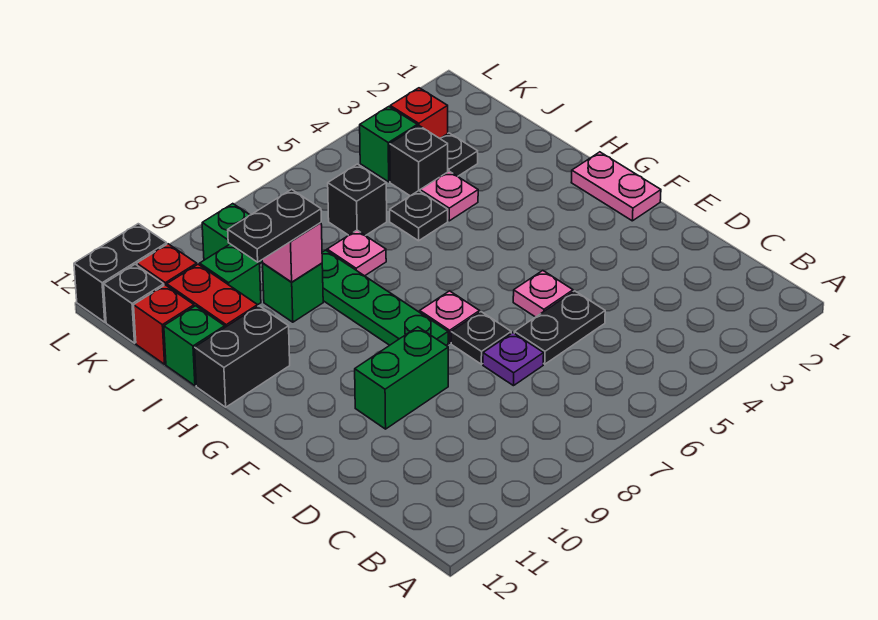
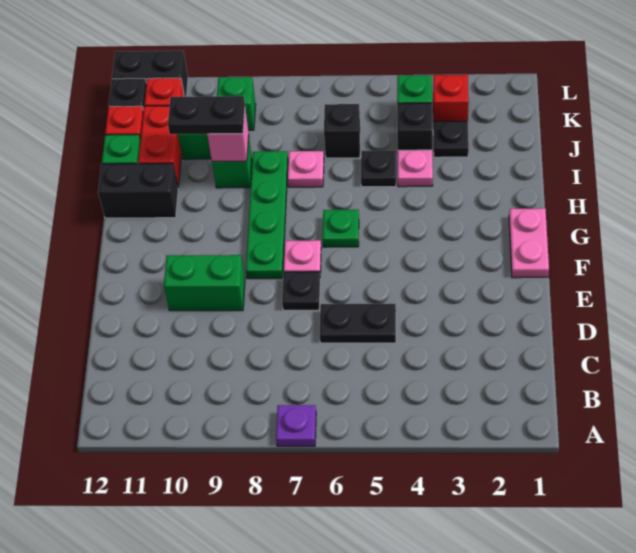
purple plate D7 level 1 -> purple plate A7 level 1
pink plate E5 level 1 -> none
none -> green plate G6 level 1

